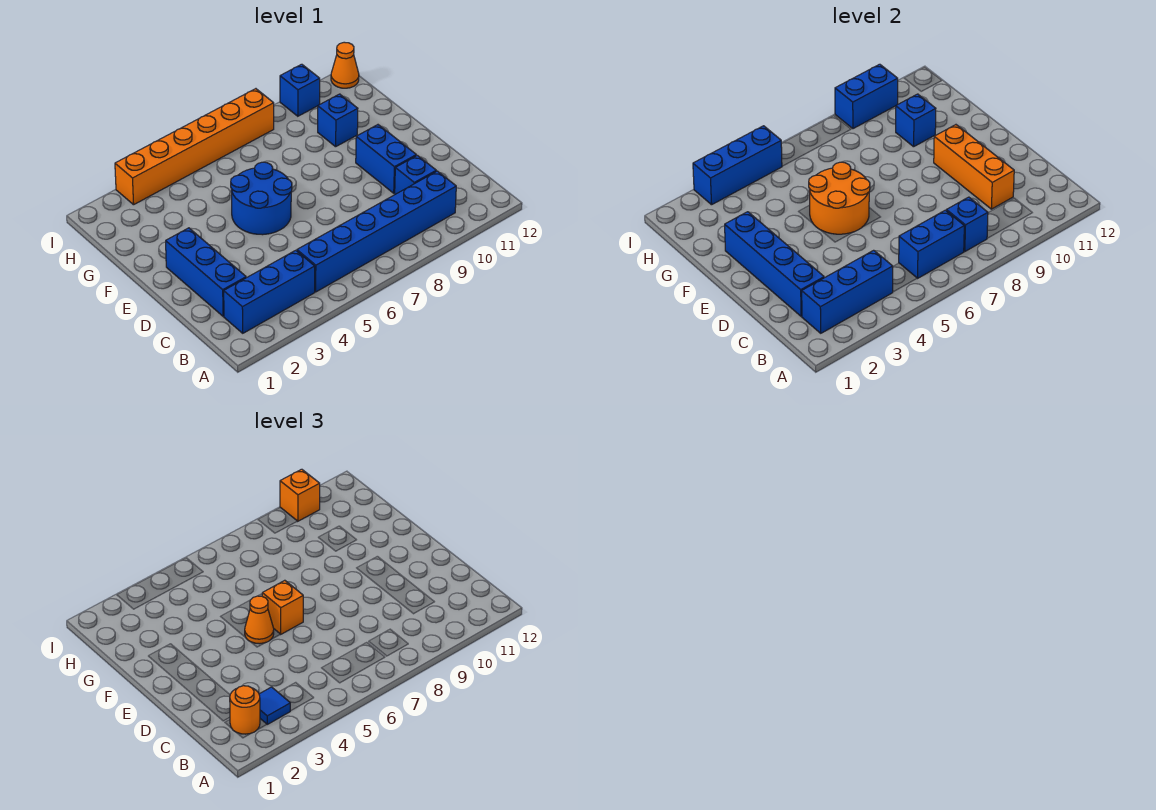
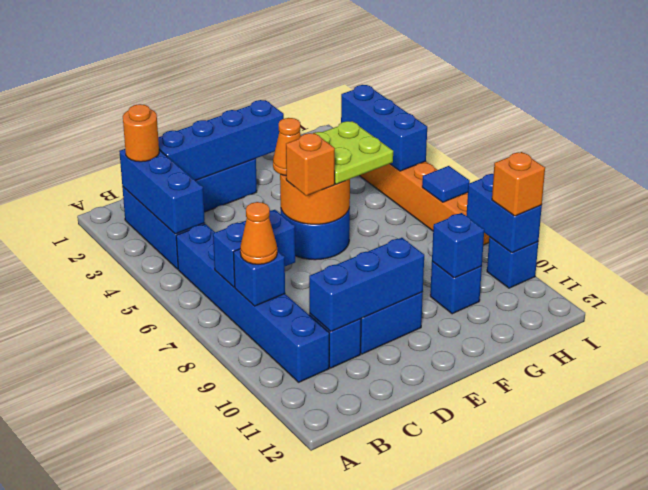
blue tile B3 level 3 -> blue tile I7 level 2
blue brick B6:B7 level 2 -> blue brick B7:C7 level 2
orange brick C10:E10 level 2 -> blue brick C10:E10 level 2
none -> lime plate F5:G6 level 3
orange cone I12 level 1 -> orange cone B8 level 3

